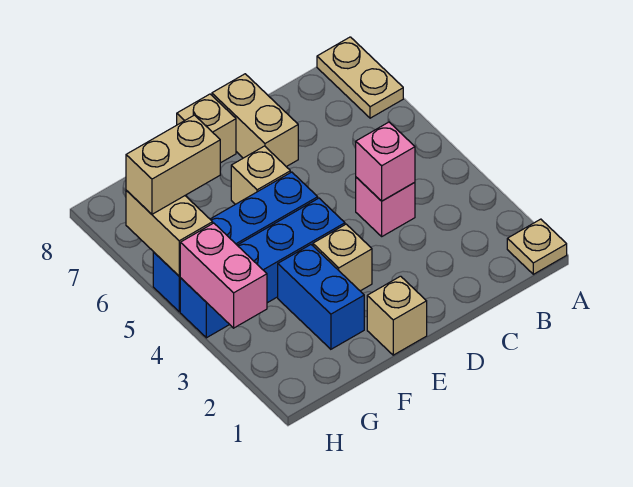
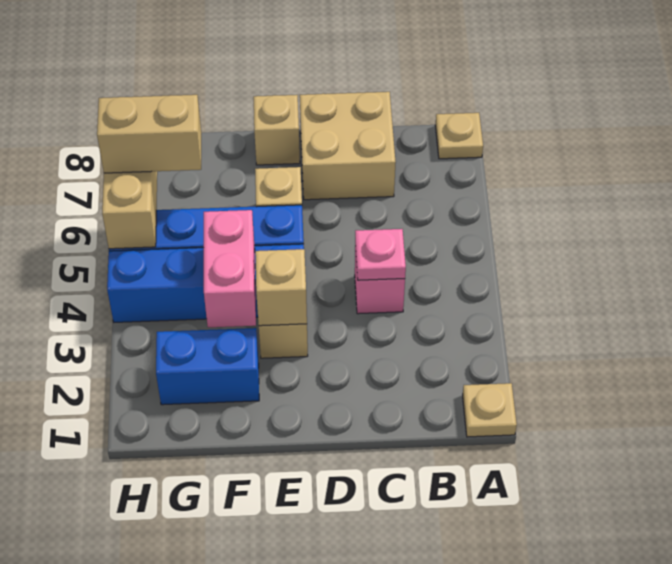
tan plate A7:A8 level 1 -> tan plate A8 level 1
pink brick C4 level 2 -> pink plate C4 level 2
tan brick D7:D8 level 1 -> tan brick C7:D8 level 1
tan brick E1 level 1 -> tan brick E3 level 2
blue brick F2:F3 level 1 -> blue brick F2:G2 level 1
pink brick H3:H4 level 2 -> pink brick F3:F4 level 2

